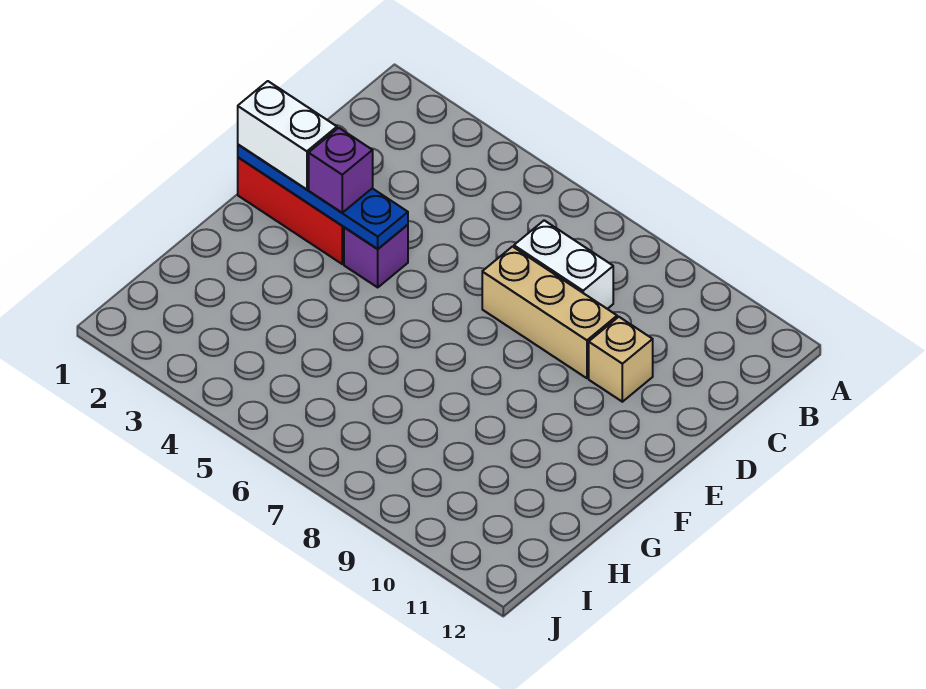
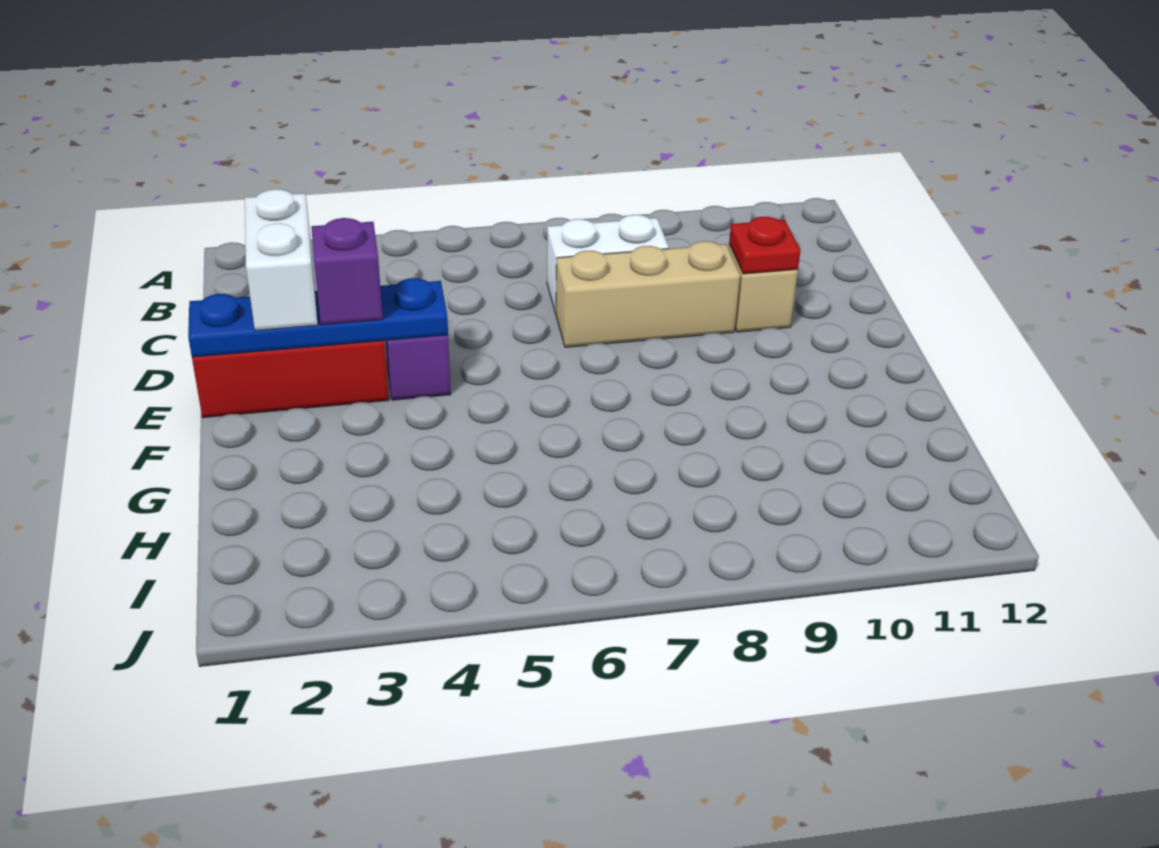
none -> red plate D10 level 2
white brick E1:E2 level 3 -> white brick D2:E2 level 3

